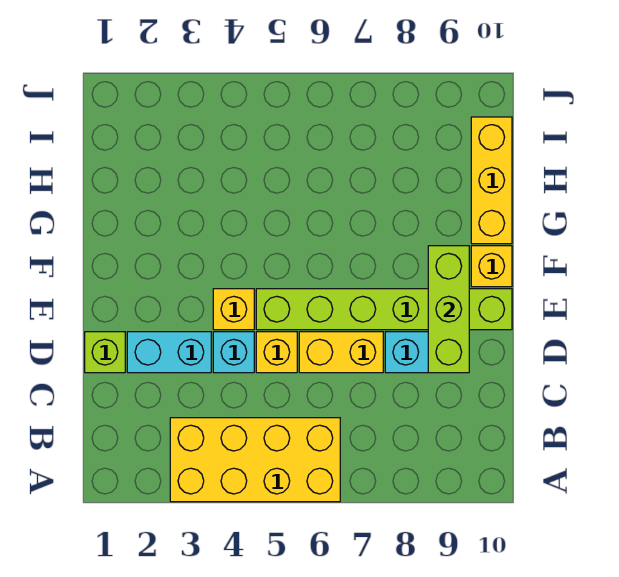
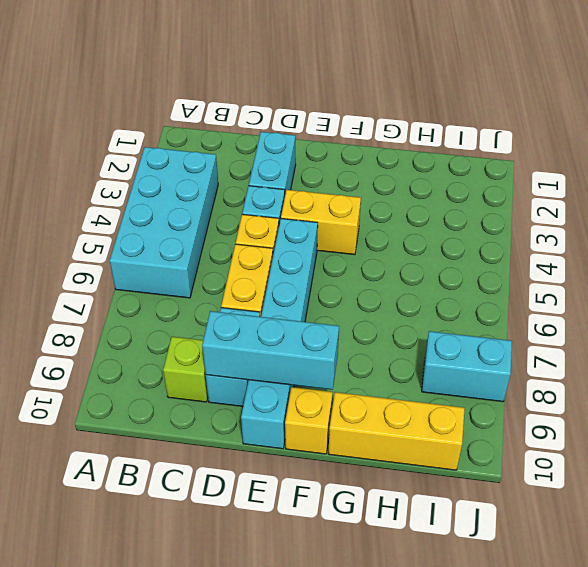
yellow brick A3:B6 level 1 -> cyan brick A3:B6 level 1
lime brick D1 level 1 -> lime brick C9 level 1
lime brick D9:F9 level 2 -> cyan brick D9:F9 level 2
yellow brick E4 level 1 -> yellow brick E4:F4 level 1
lime brick E5:E10 level 1 -> cyan brick E5:E10 level 1
none -> cyan brick I8:J8 level 1

